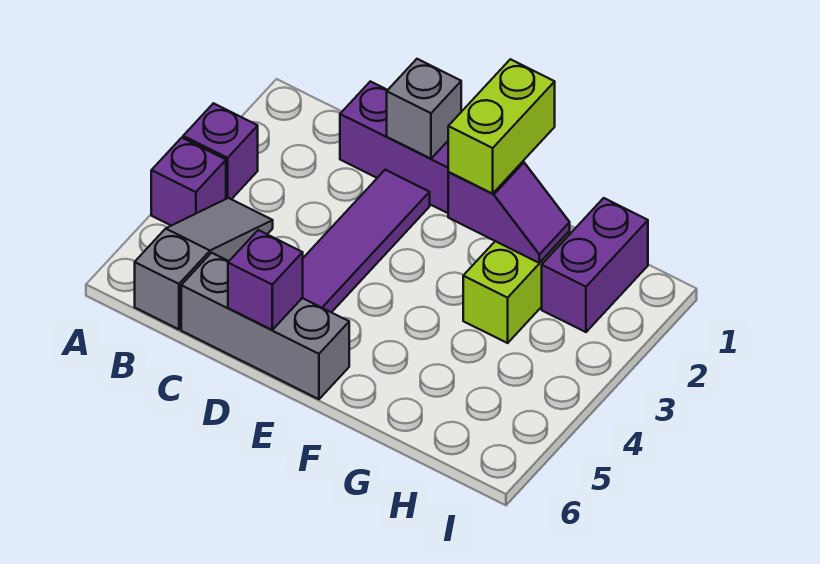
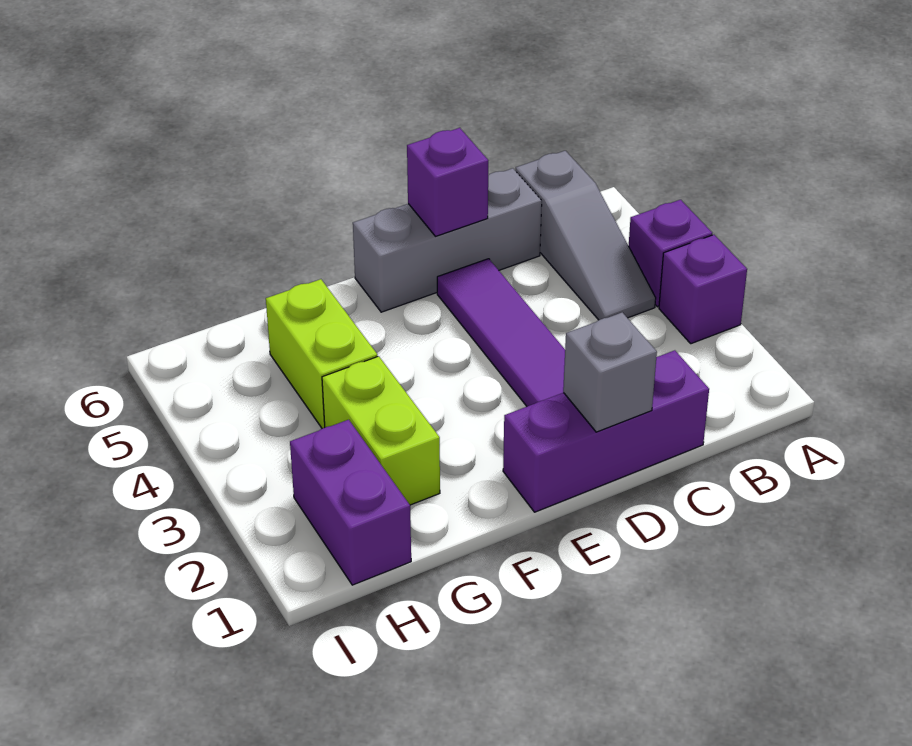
lime brick F1:F2 level 3 -> lime brick G4:G5 level 1
purple slope F2:G2 level 2 top F -> none

